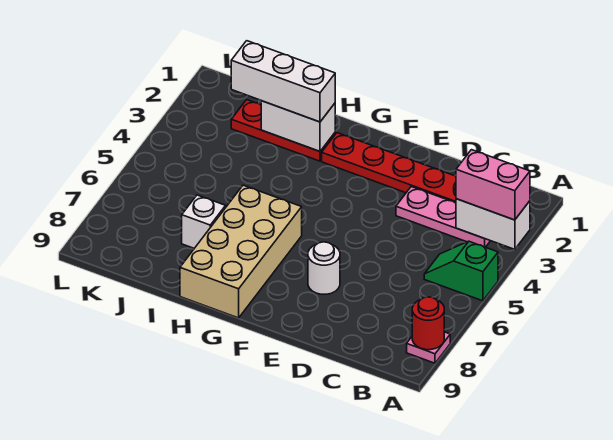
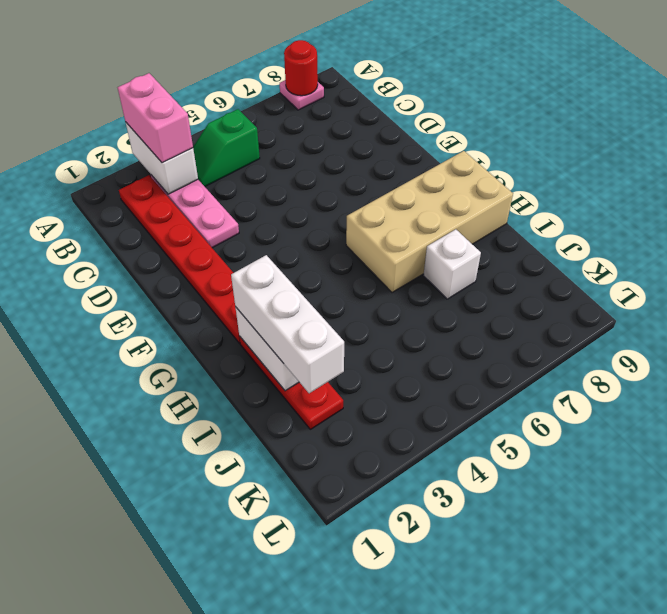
green slope A5:B5 level 1 top A -> green slope B4:B5 level 1 top 5
white round brick E7 level 1 -> none

